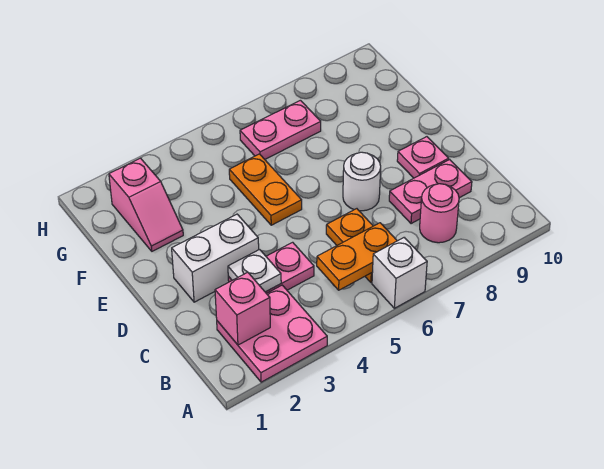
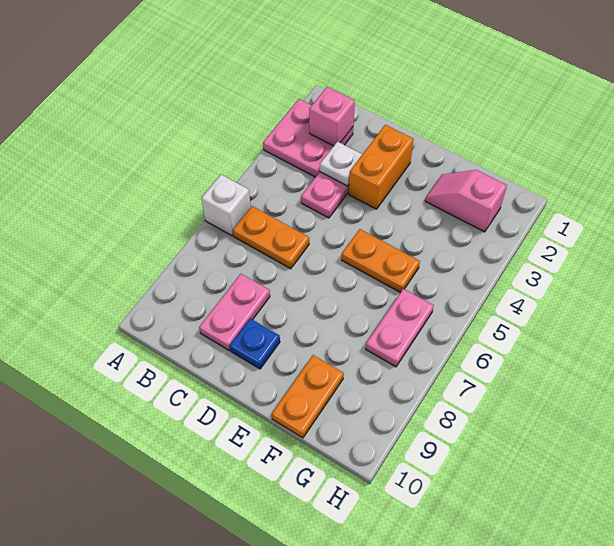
orange plate B5:B6 level 2 -> orange plate F9:F10 level 1
pink round brick B8 level 1 -> none
white brick D2:D3 level 1 -> orange brick D2:D3 level 1
white round brick D7 level 1 -> none
pink plate D9 level 1 -> blue plate D9 level 1

